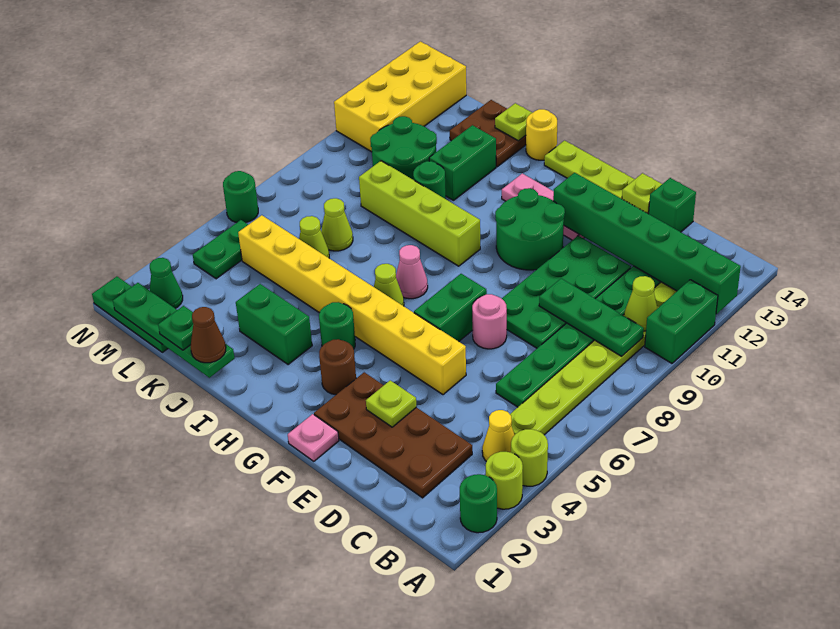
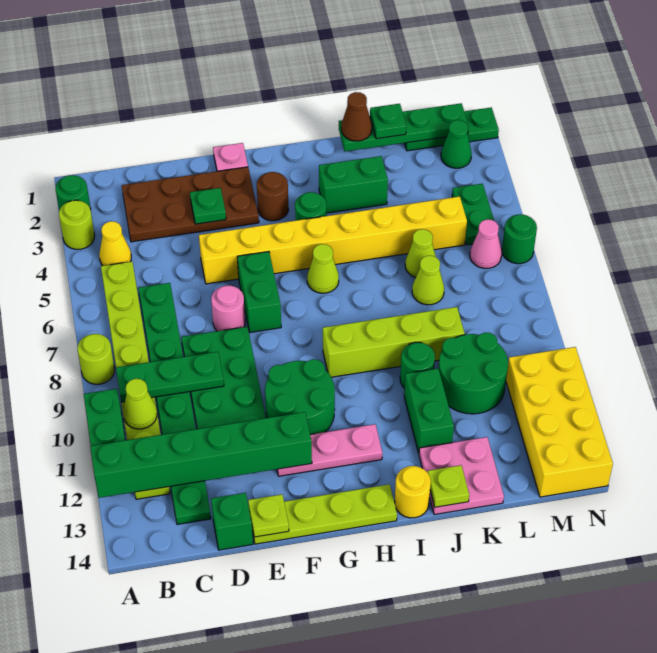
lime round brick A4 level 1 -> lime round brick A8 level 1
lime plate E3 level 2 -> green plate E3 level 2
pink cone H7 level 1 -> pink cone M6 level 1
brown plate J13:K14 level 1 -> pink plate J13:K14 level 1

